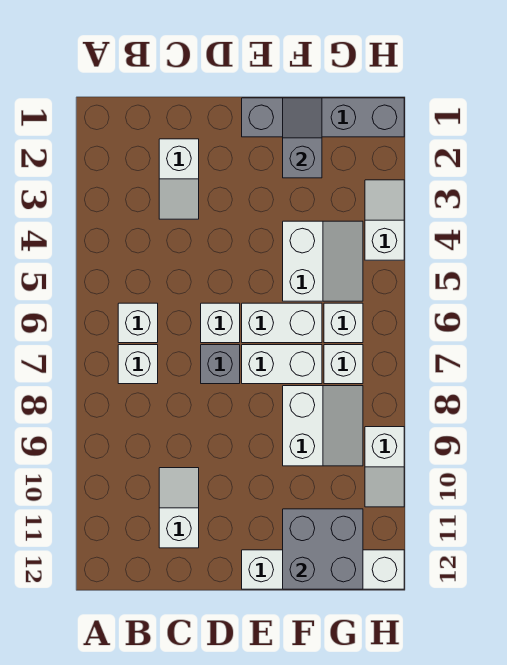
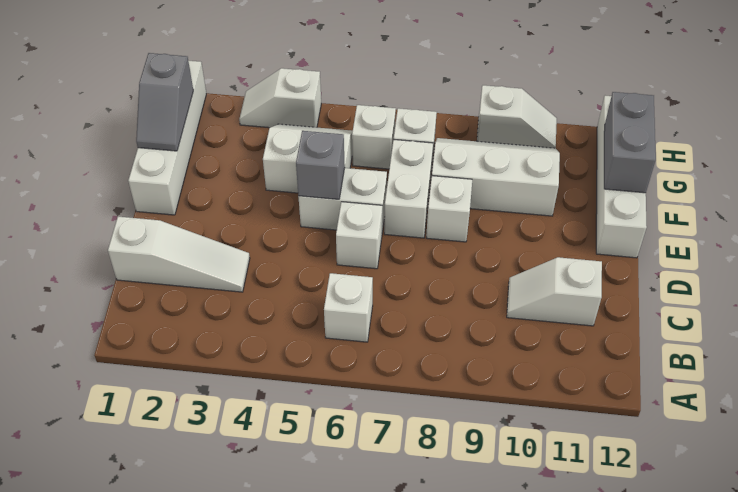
white brick B7 level 1 -> white brick E8 level 1
white slope C2:C3 level 1 top 2 -> white slope C1:C3 level 1 top 1
grey brick D7 level 1 -> grey brick E5 level 2
grey brick E1:H1 level 1 -> white brick E1:H1 level 1
white brick E6:F6 level 1 -> white brick E5:E6 level 1
grey slope F1:F2 level 2 top 2 -> grey slope F1:G1 level 2 top G
white slope F8:G9 level 1 top F -> white slope F8:G10 level 1 top F
grey brick F11:G12 level 2 -> grey brick F12:G12 level 2

